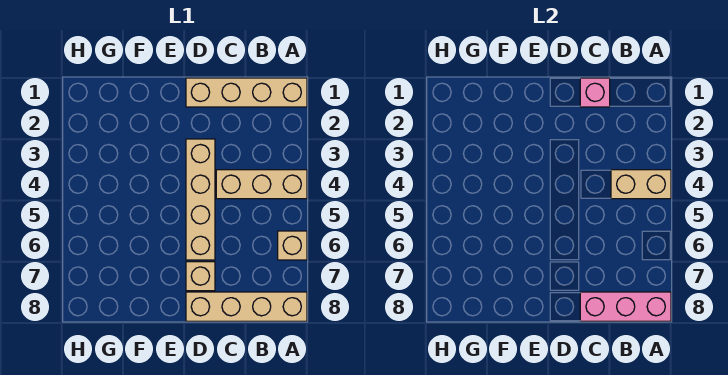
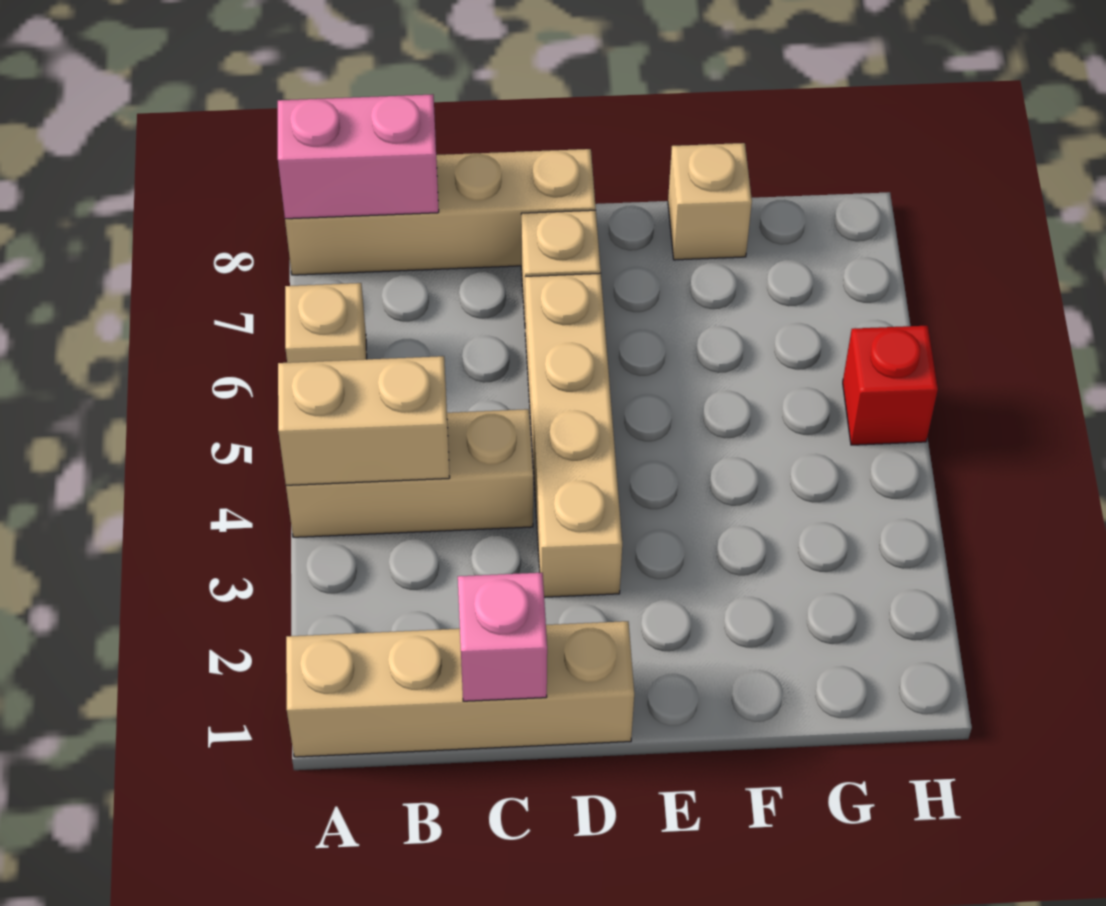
pink brick A8:C8 level 2 -> pink brick A8:B8 level 2
none -> tan brick F8 level 1
none -> red brick H5 level 1

